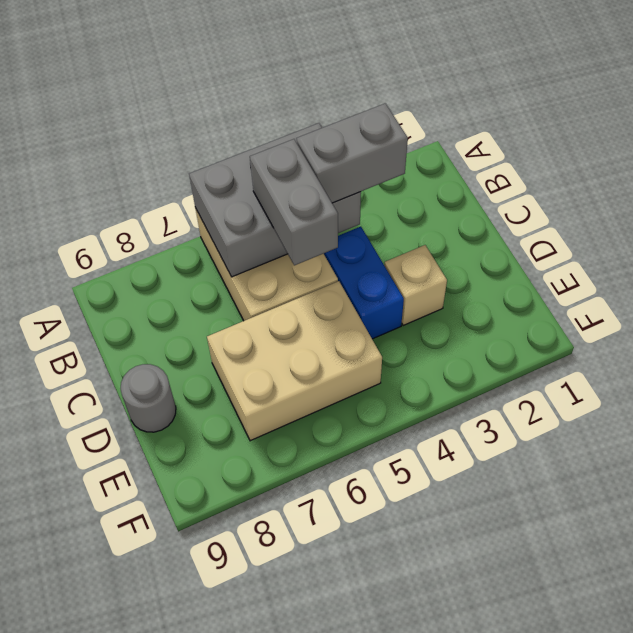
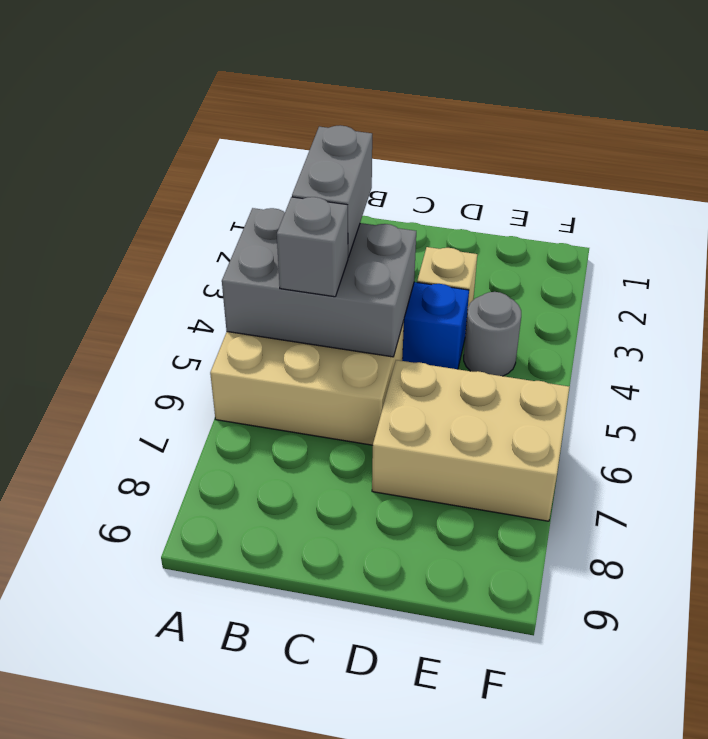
grey brick A4:B6 level 2 -> grey brick A4:C5 level 2
grey brick B5:C5 level 3 -> grey brick B5 level 3
tan brick D5:E7 level 1 -> tan brick D6:F7 level 1
grey round brick D9 level 1 -> grey round brick E4 level 1

